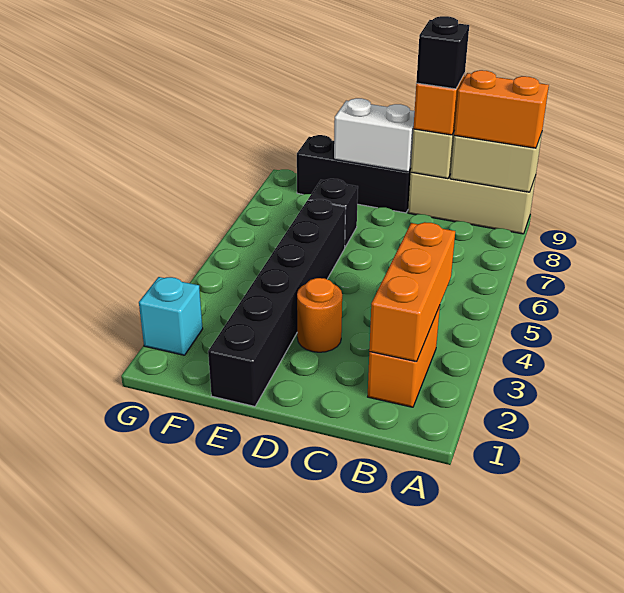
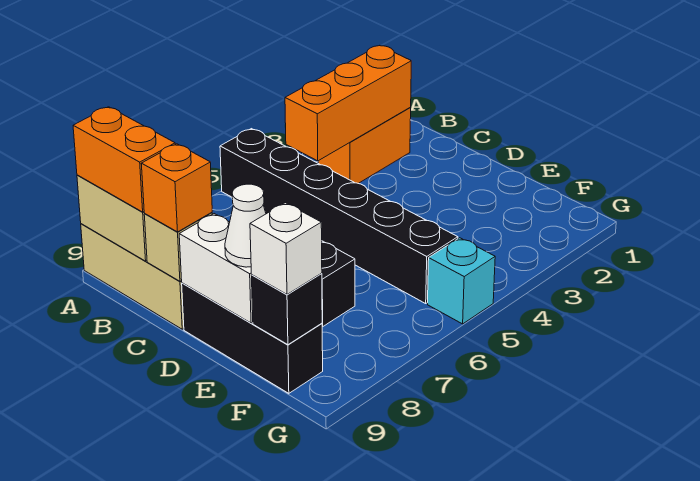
black brick C9 level 4 -> black brick F9 level 2
orange round brick D3 level 1 -> none
black brick E1:E6 level 1 -> black brick A5:F5 level 1
none -> white cone E9 level 3
none -> white brick F9 level 3
cyan brick G2 level 1 -> cyan brick G5 level 1

